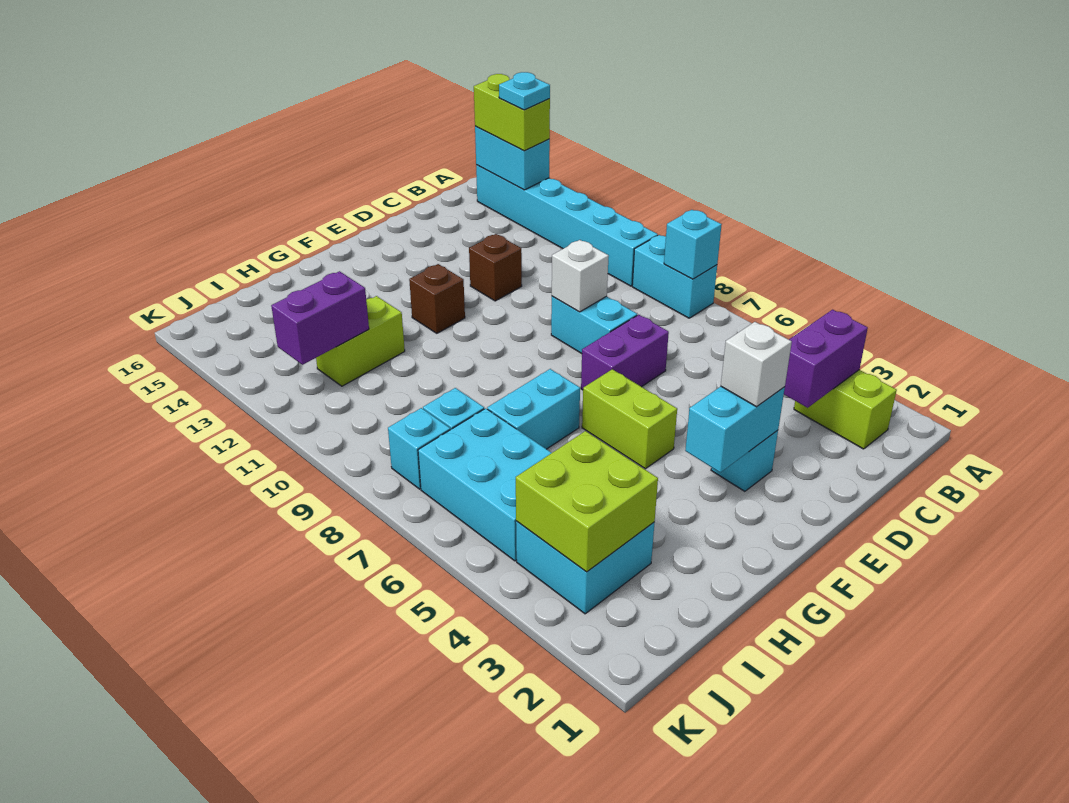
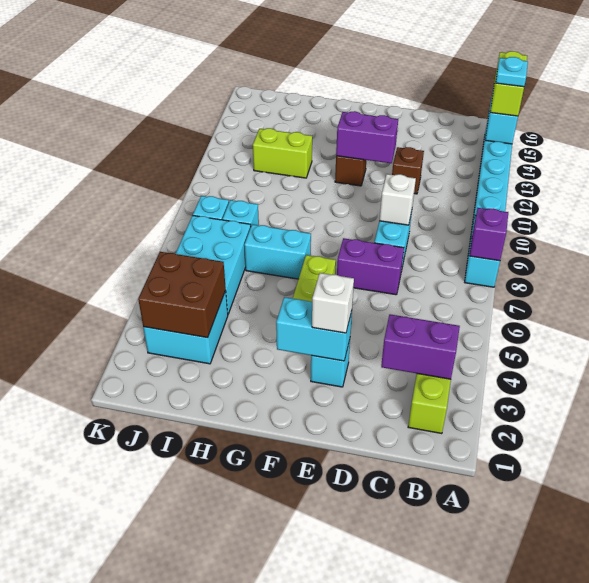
cyan brick A8 level 2 -> purple brick A8 level 2
lime brick I3:J4 level 2 -> brown brick I3:J4 level 2
purple brick I12:J12 level 2 -> purple brick E12:F12 level 2

